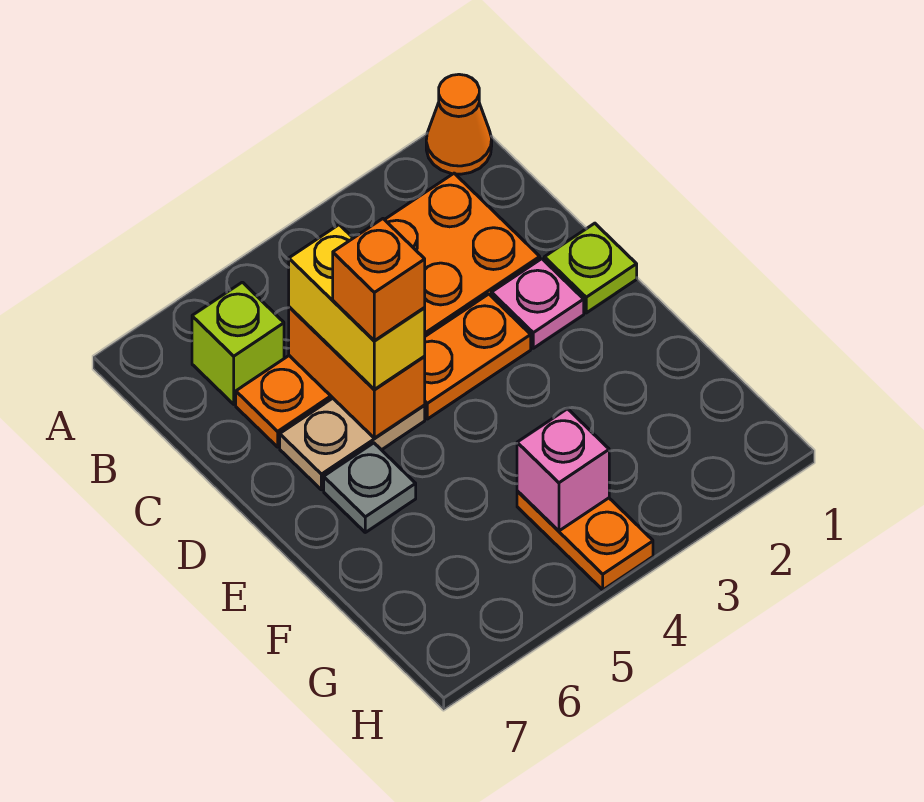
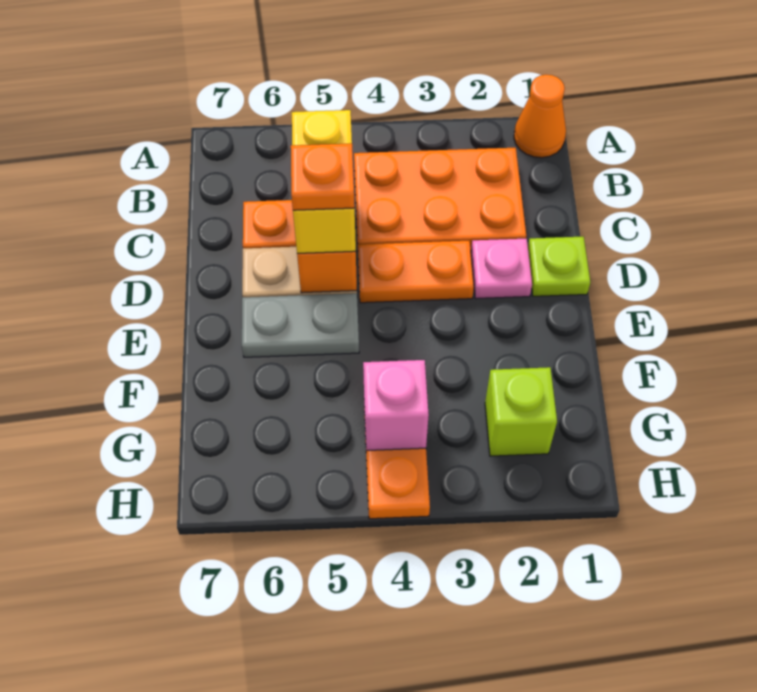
lime brick B6 level 1 -> lime brick G2 level 1
orange brick D5 level 4 -> orange plate D5 level 4
grey plate E6 level 1 -> grey plate E5:E6 level 1

